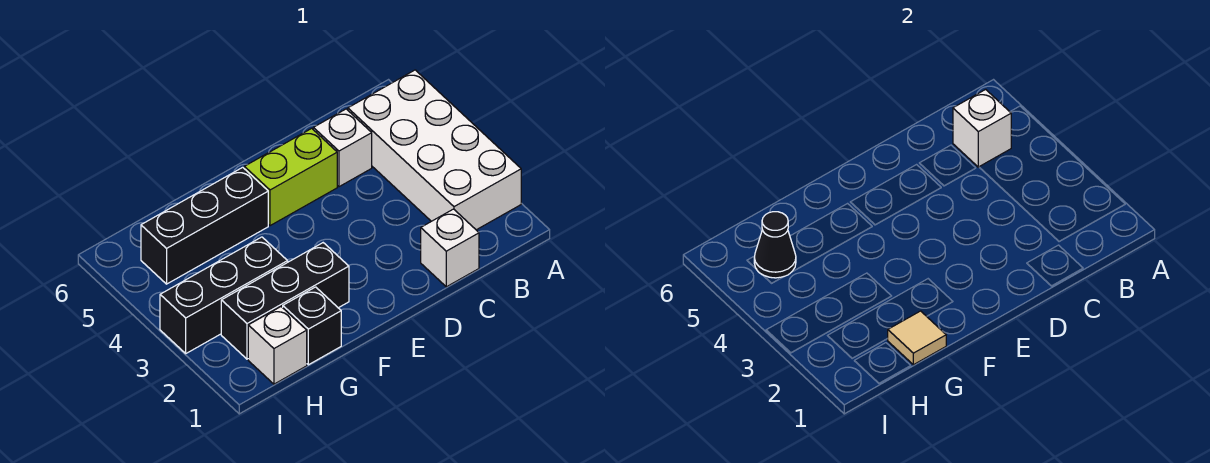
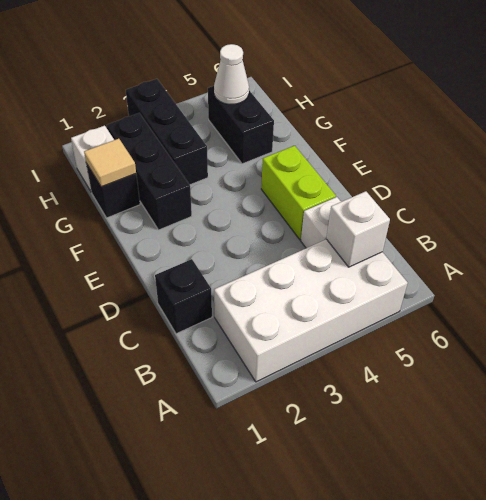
white brick C1 level 1 -> black brick C1 level 1
black brick F5:H5 level 1 -> black brick G5:H5 level 1
black cone H5 level 2 -> white cone H5 level 2

